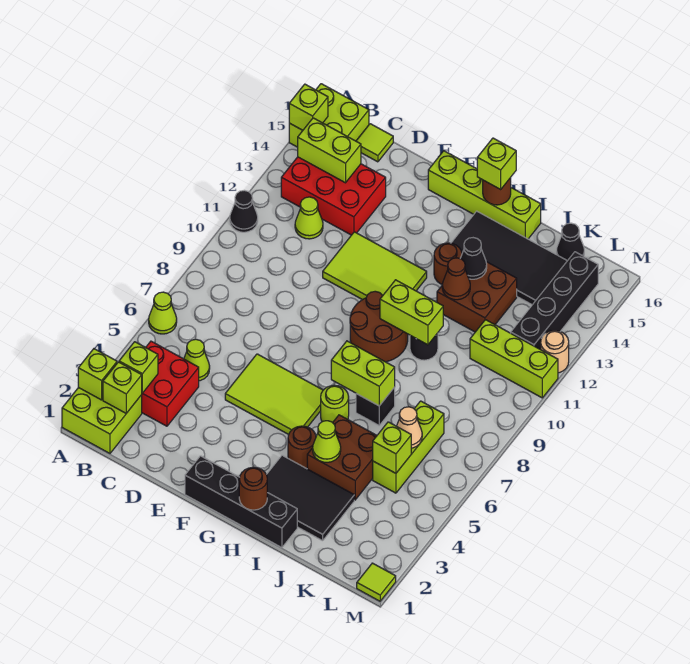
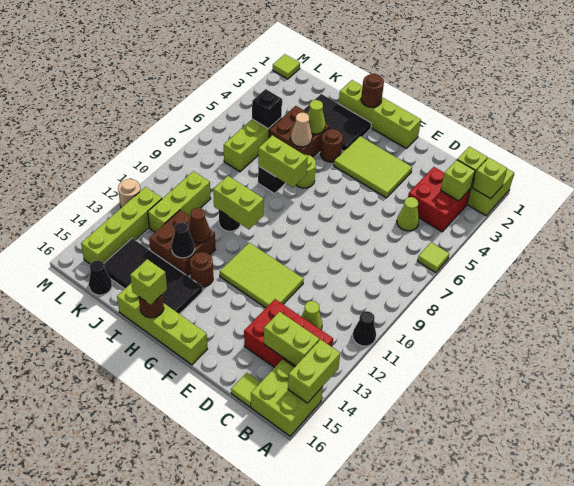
lime cone A6 level 1 -> lime tile A6 level 1
lime brick A15 level 2 -> lime brick A14:A15 level 2
lime tile E5:G6 level 1 -> lime tile E3:G4 level 1
black brick F1:I1 level 1 -> lime brick F1:I1 level 1
brown round brick G9:H10 level 1 -> none
lime brick K5 level 2 -> black brick K5 level 2
tan cone K6 level 2 -> tan cone I5 level 2
lime brick K11:M11 level 1 -> lime brick K10:K12 level 1
black brick L12:L15 level 1 -> lime brick L12:L15 level 1

